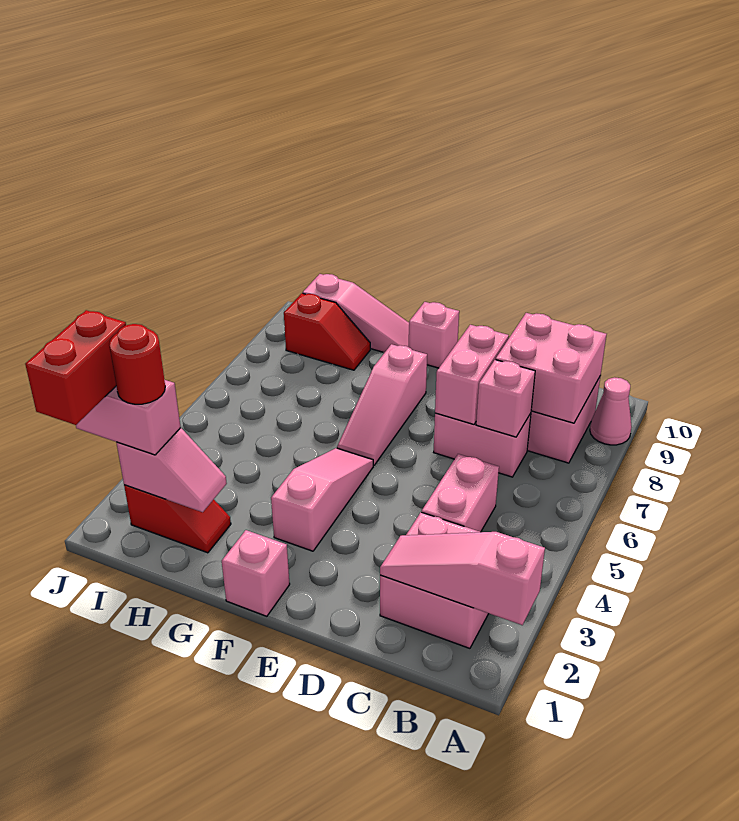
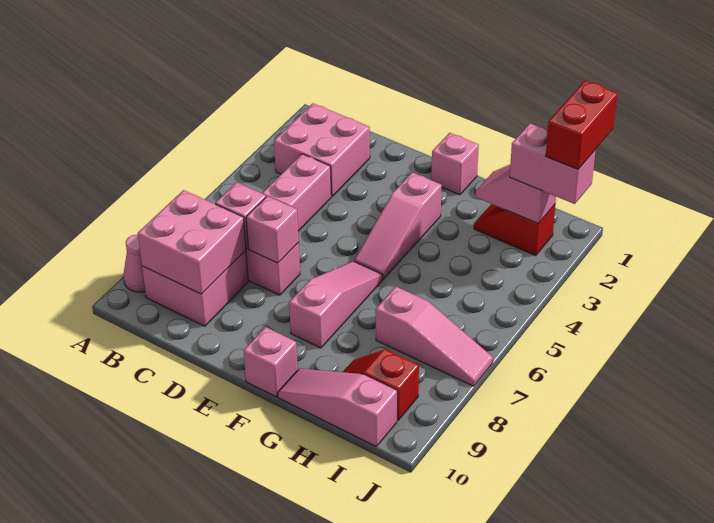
pink slope A2:C2 level 2 top A -> pink slope H7:J7 level 1 top H
pink brick D7:D8 level 2 -> pink brick D7 level 2
red round brick I2 level 4 -> none

